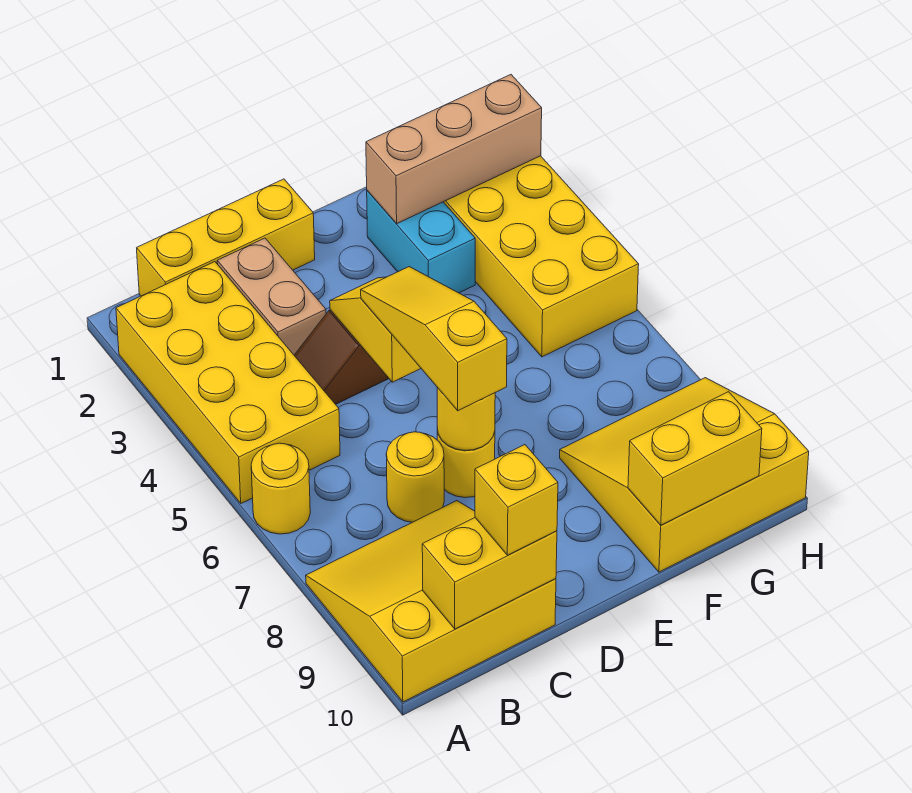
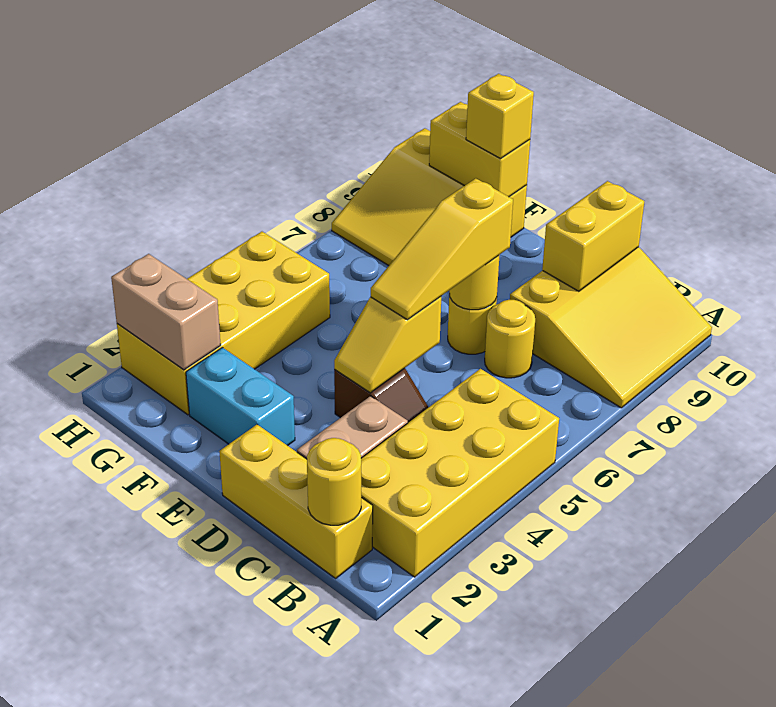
yellow round brick A6 level 1 -> yellow round brick B1 level 2
yellow slope A8:C10 level 1 top 10 -> yellow slope A8:C10 level 1 top C
yellow brick B10:C10 level 2 -> yellow brick C9:C10 level 2
yellow brick C10 level 3 -> yellow brick F10 level 3
cyan brick F2:F3 level 1 -> cyan brick E2:F2 level 1
tan brick F2:H2 level 2 -> tan brick G2:H2 level 2

